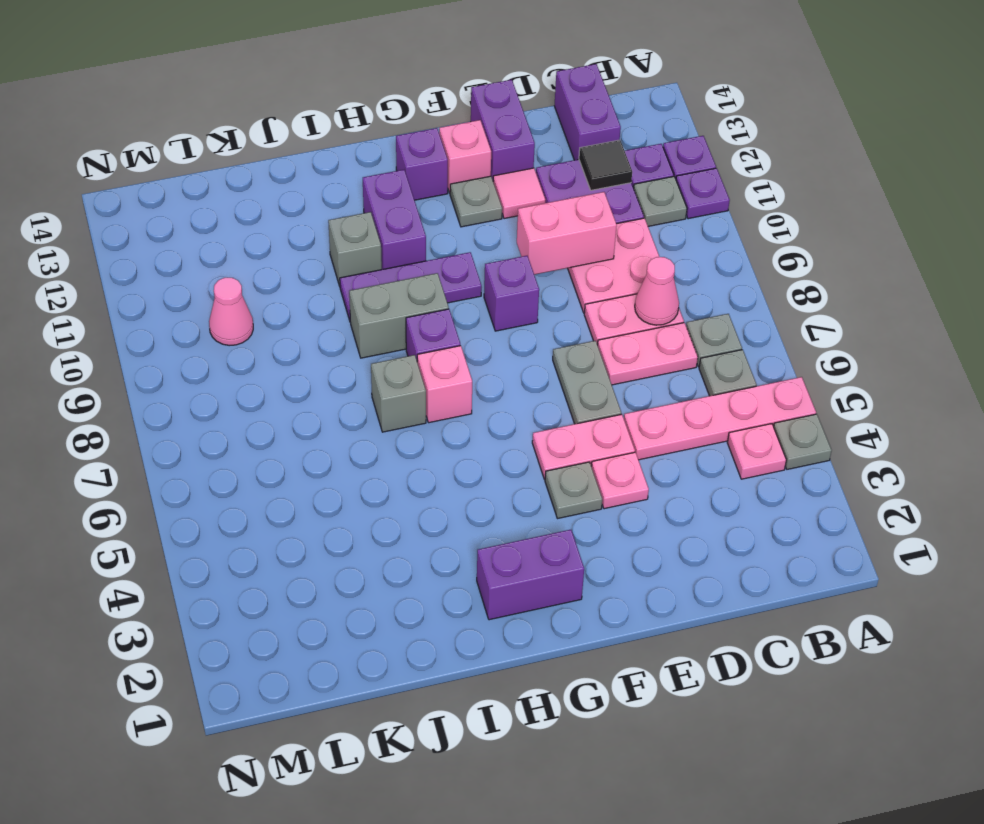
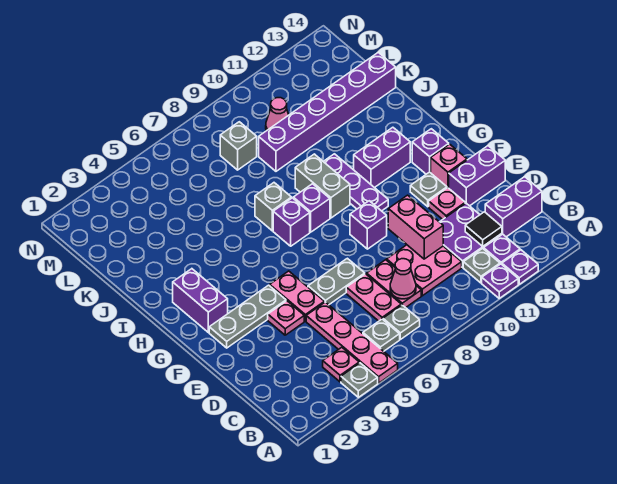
pink tile E12 level 1 -> pink plate E12 level 1
grey plate F4 level 1 -> grey plate F2:F4 level 1
pink brick H7 level 1 -> purple brick H7 level 1
grey brick I11 level 1 -> grey brick L8 level 1
none -> purple brick K9:K14 level 1

